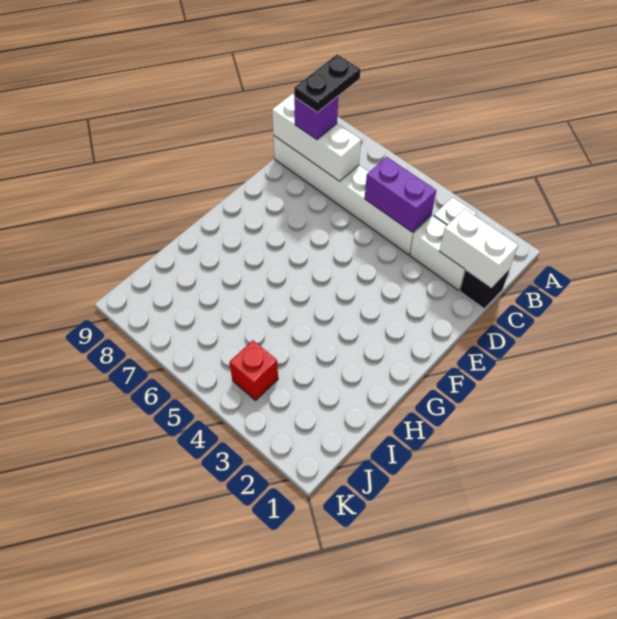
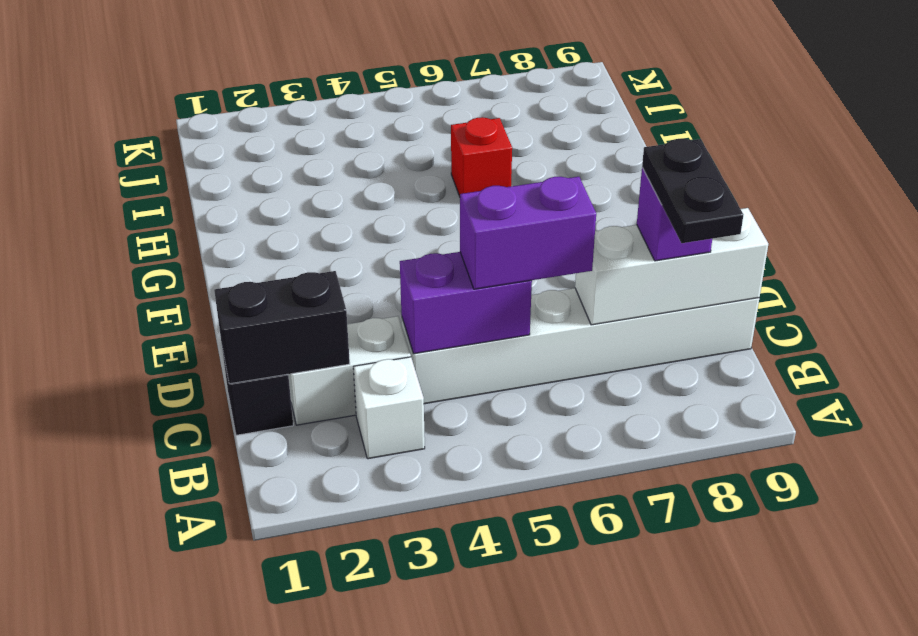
white brick C1:C2 level 2 -> black brick C1:C2 level 2
none -> purple brick C5:C6 level 3
red brick J4 level 1 -> red brick H6 level 1

